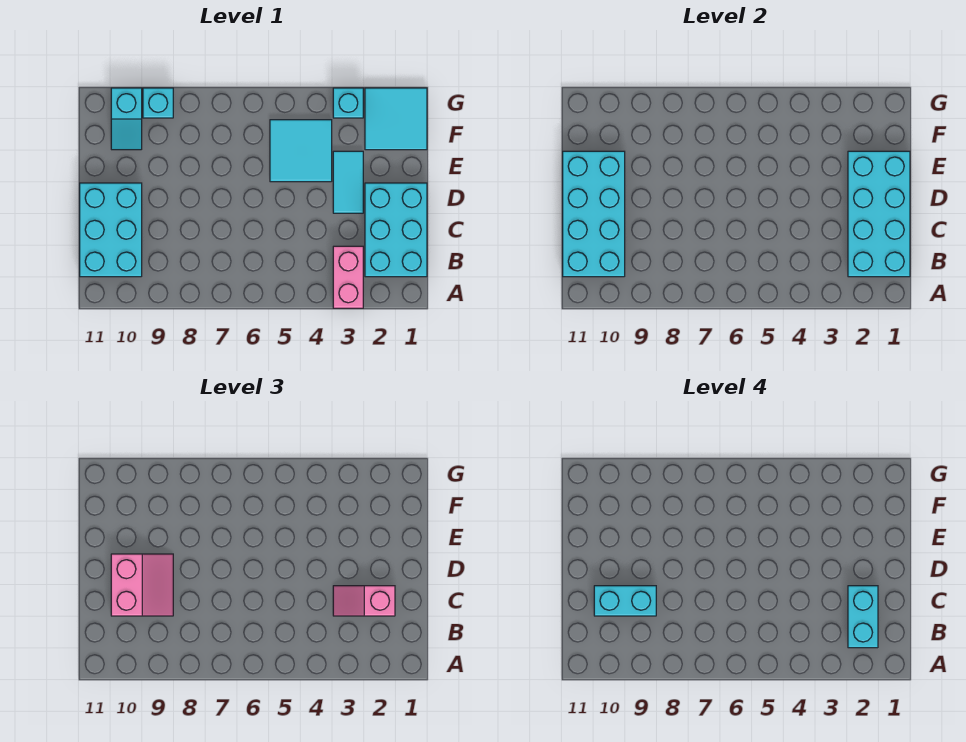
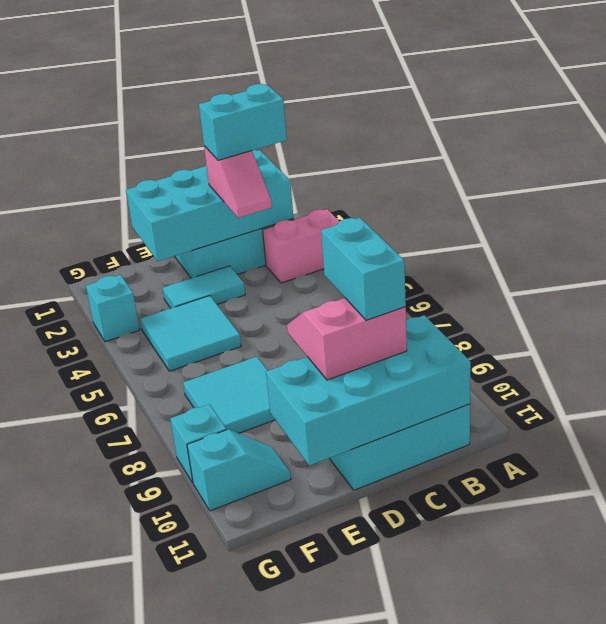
cyan tile F1:G2 level 1 -> cyan tile E7:F8 level 1

